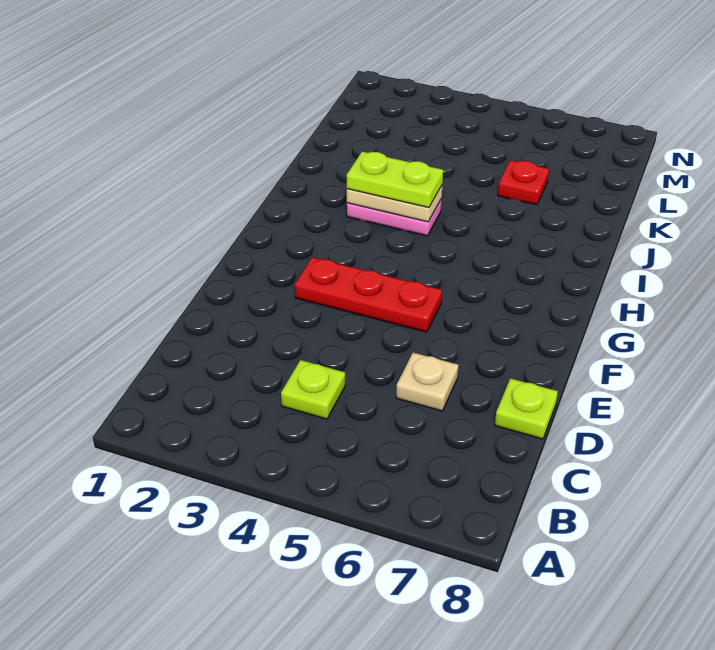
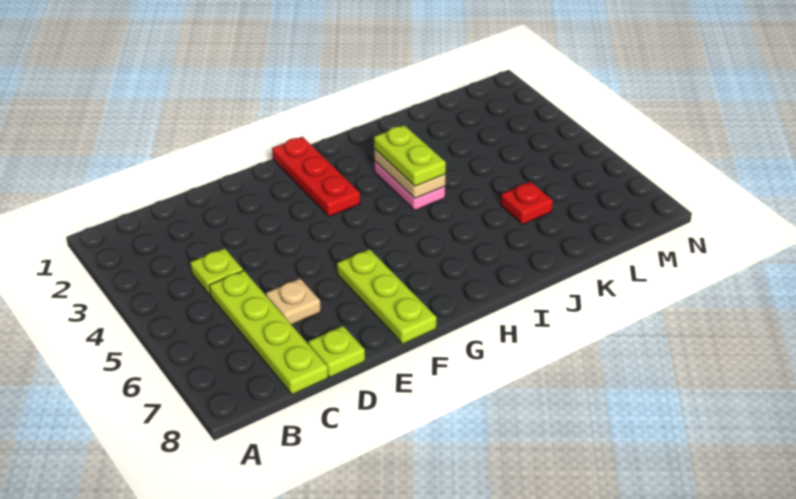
none -> lime plate C5:C8 level 1
red plate F3:F5 level 1 -> red plate G1:G3 level 1
none -> lime plate F6:F8 level 1

